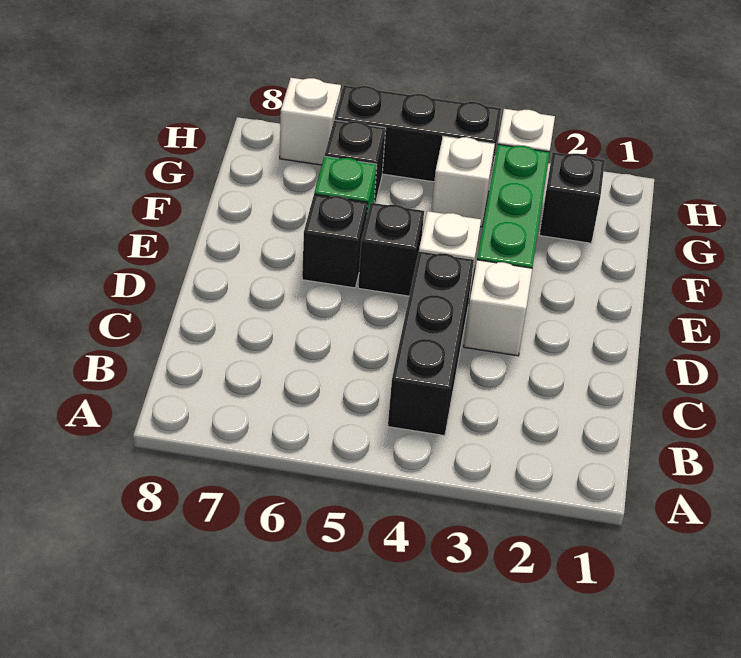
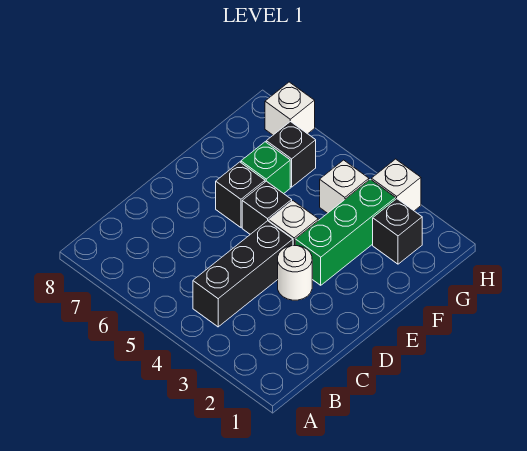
white brick D3 level 1 -> white round brick D3 level 1
black brick H4:H6 level 1 -> none

